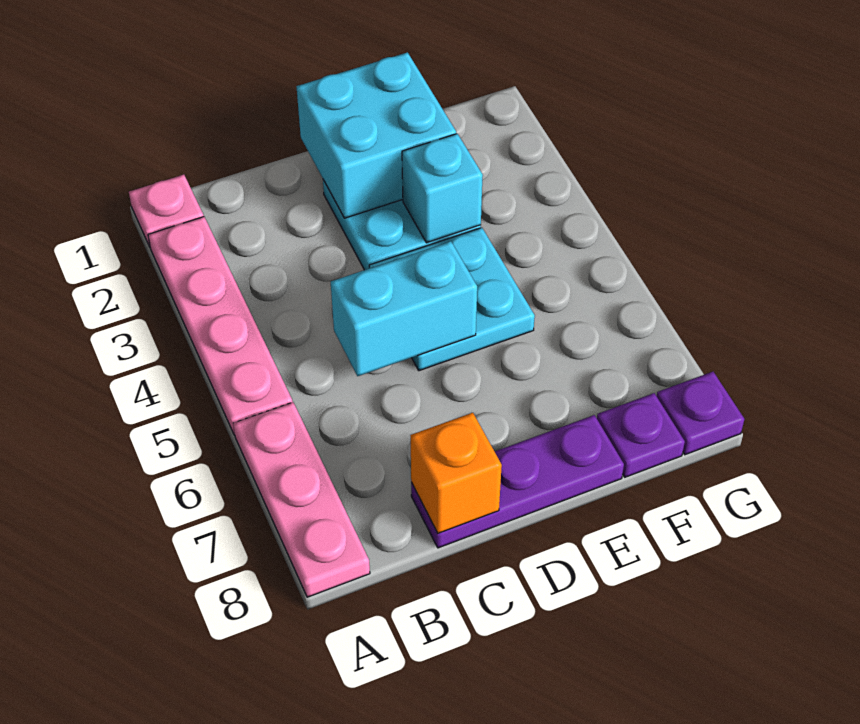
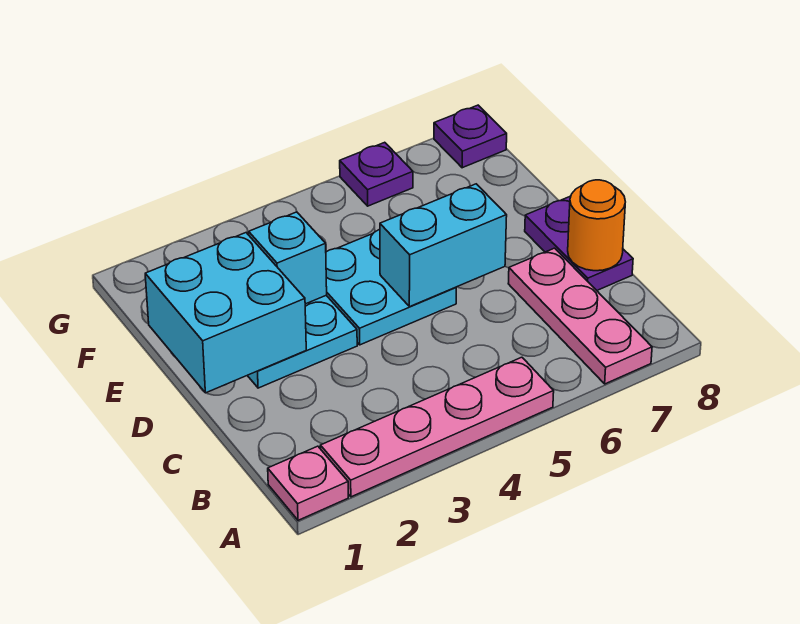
pink plate A6:A8 level 1 -> pink plate A7:C7 level 1
cyan brick C5:D5 level 2 -> cyan brick D5:D6 level 2
purple plate C8:E8 level 1 -> purple plate C8:D8 level 1
orange brick C8 level 2 -> orange round brick C8 level 2
purple plate F8 level 1 -> purple plate G6 level 1

